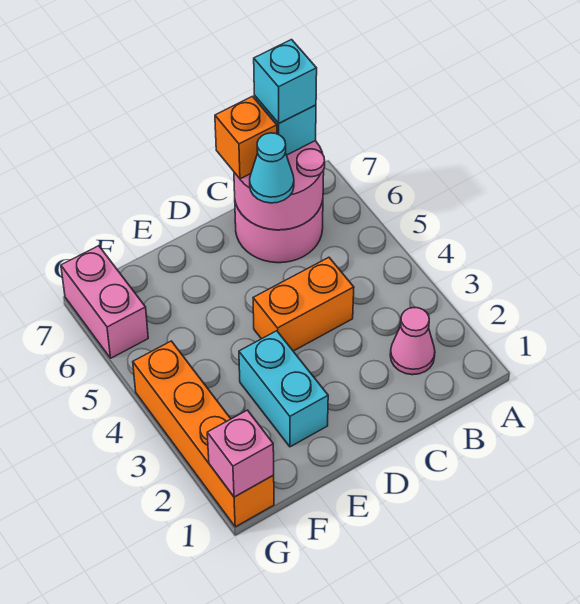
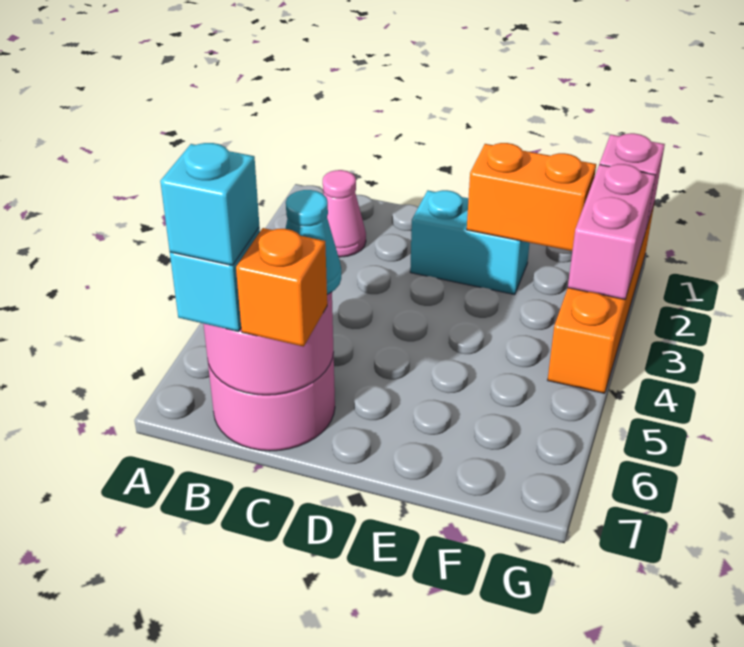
orange brick C4:D4 level 1 -> orange brick E2:F2 level 2
cyan brick E2:E3 level 1 -> cyan brick D2:E2 level 1
pink brick G6:G7 level 1 -> pink brick G2:G3 level 2

